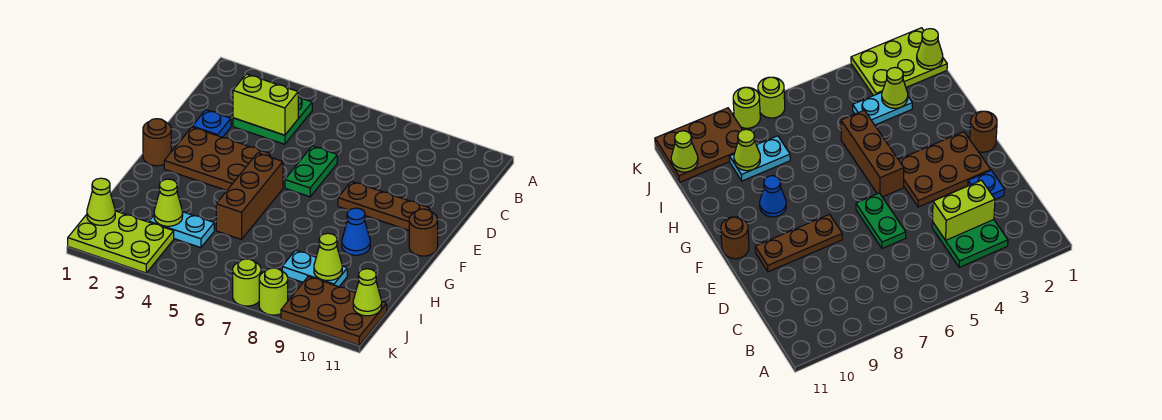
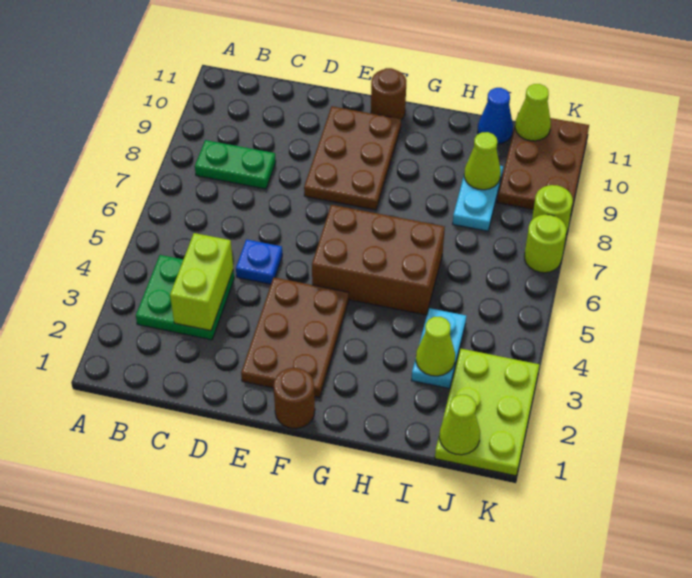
blue plate D2 level 1 -> blue plate D5 level 1
green plate D6:E6 level 1 -> green plate B8:C8 level 1
brown plate E8:E10 level 1 -> brown plate E8:F10 level 1
brown brick F5:H5 level 1 -> brown brick F5:H6 level 1
blue cone G9 level 1 -> blue cone I11 level 1

